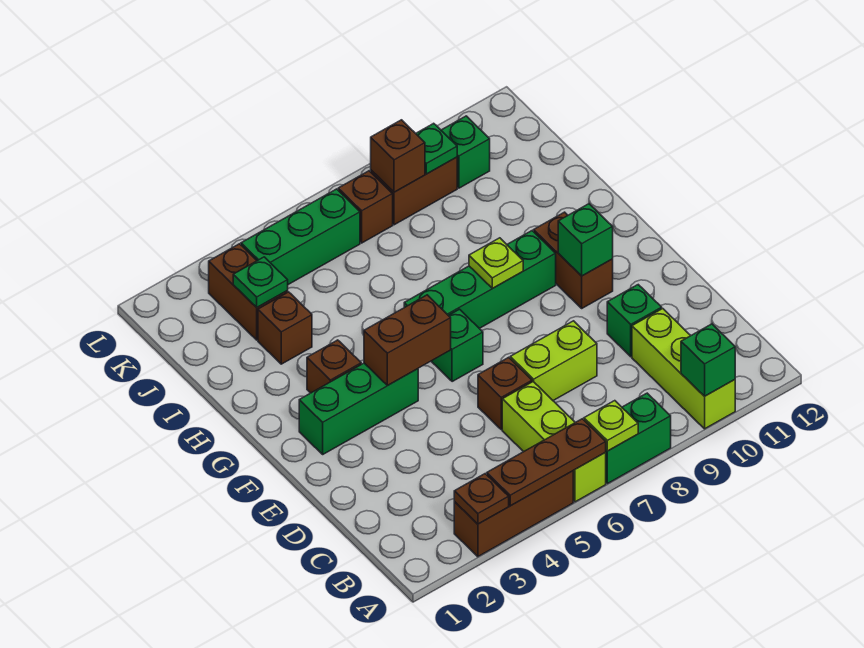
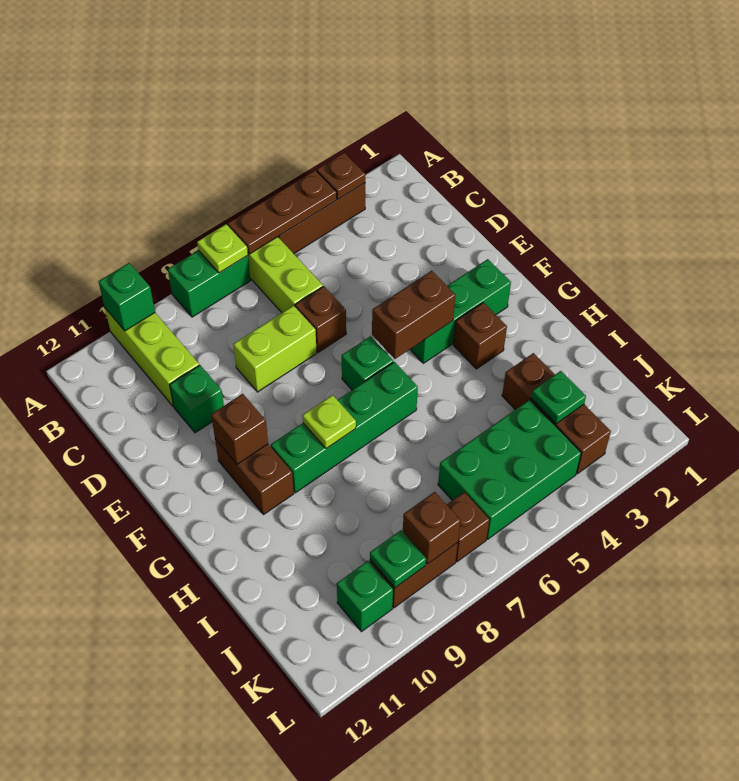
green brick F10 level 2 -> brown brick F10 level 2
green brick K4:K6 level 1 -> green brick J4:K6 level 1

